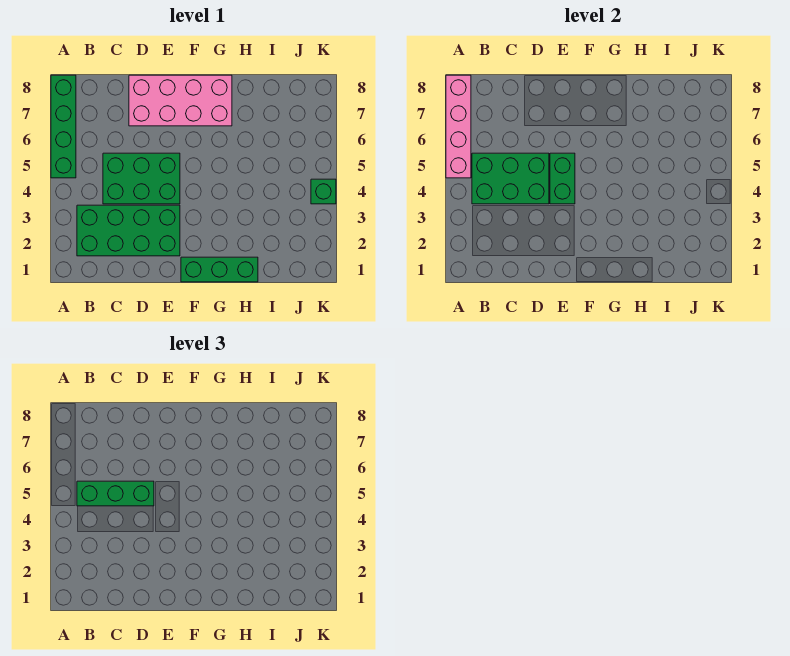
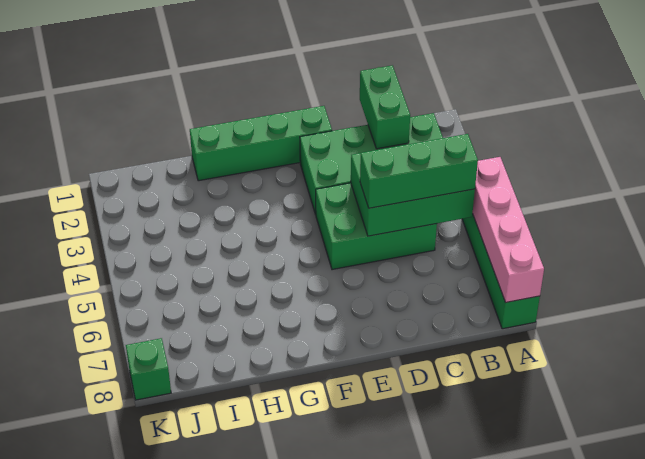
pink brick D7:G8 level 1 -> none
green brick E4:E5 level 2 -> green brick C1:C2 level 2
green brick F1:H1 level 1 -> green brick E1:H1 level 1
green brick K4 level 1 -> green brick K8 level 1

